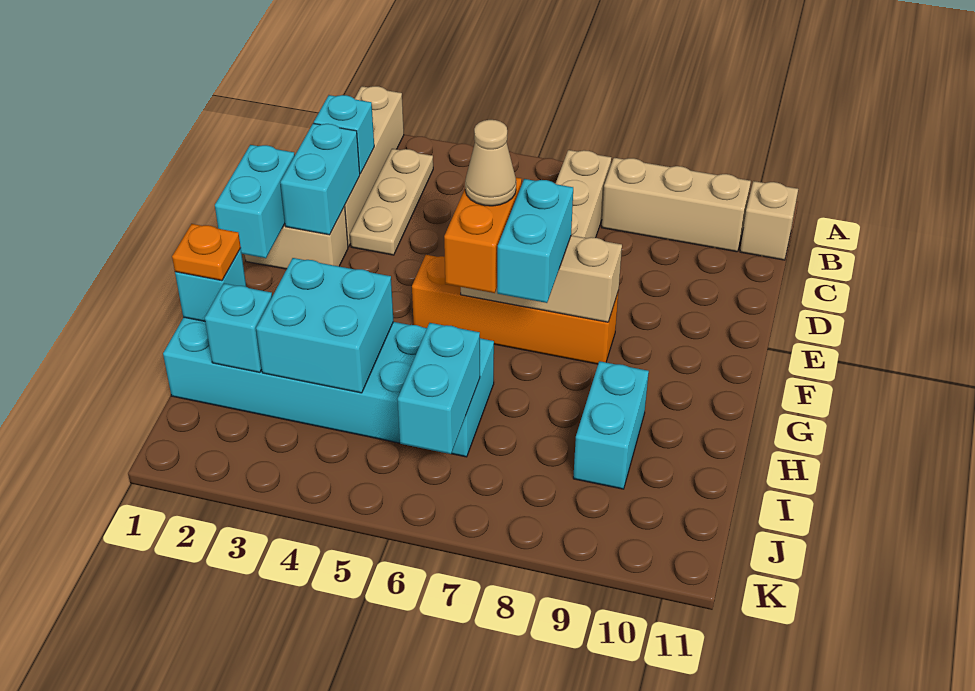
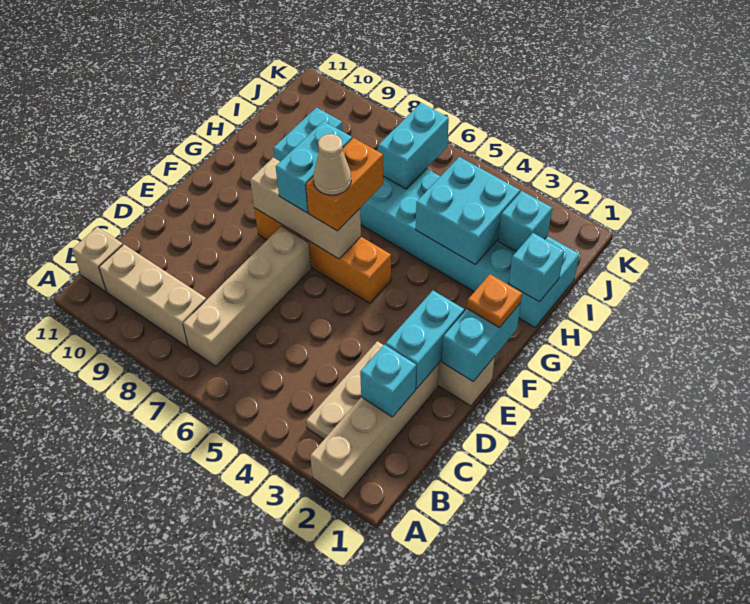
orange plate H1 level 3 -> orange plate F1 level 3

